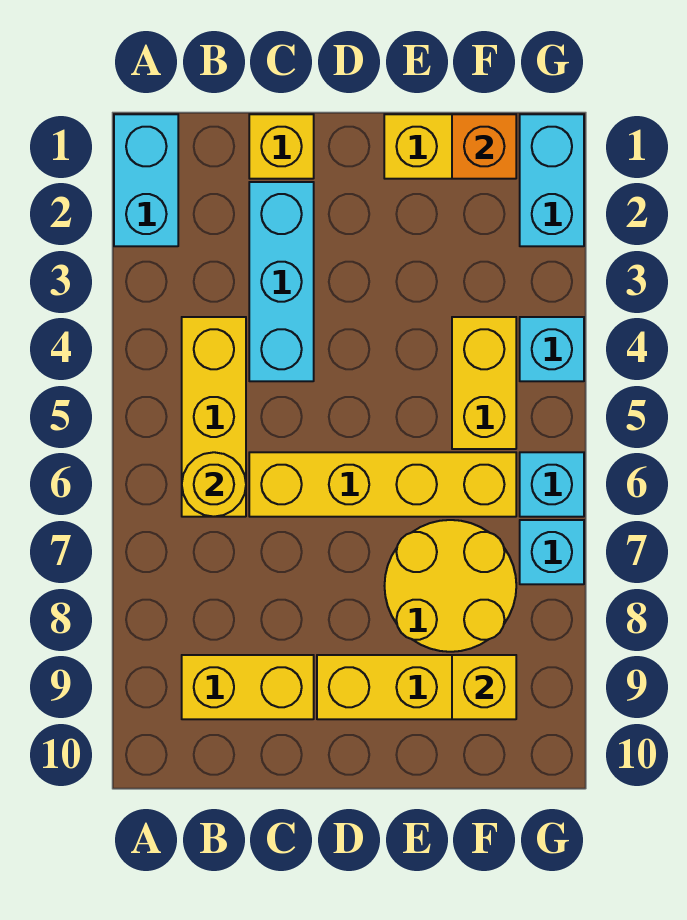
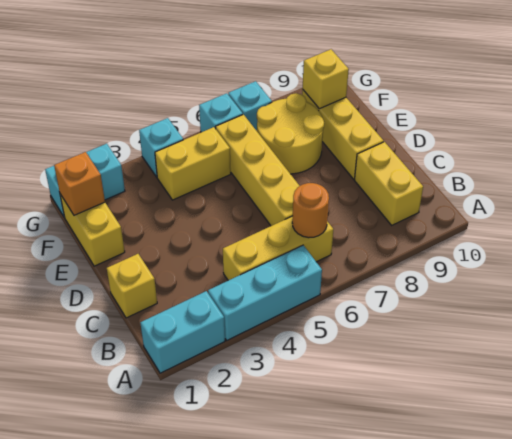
yellow round brick B6 level 2 -> orange round brick B6 level 2
cyan brick C2:C4 level 1 -> cyan brick A3:A5 level 1

